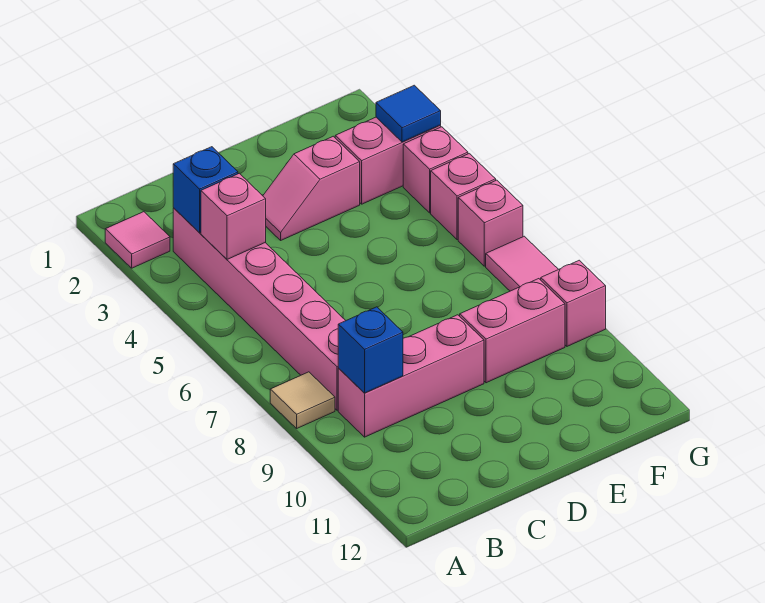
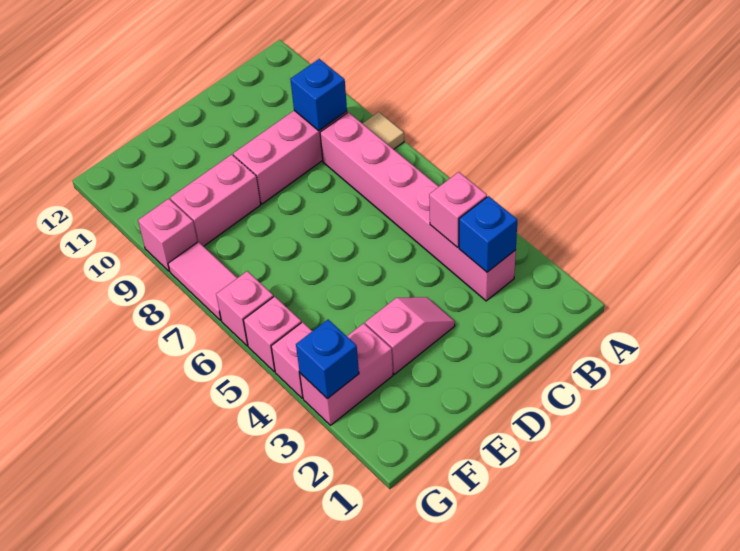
pink tile A2 level 1 -> none
blue tile G3 level 2 -> blue brick G3 level 2

